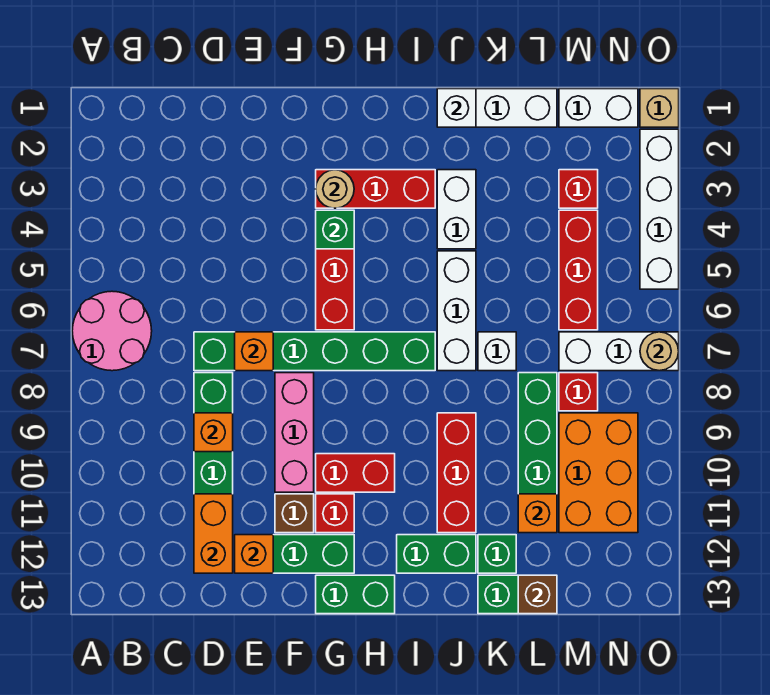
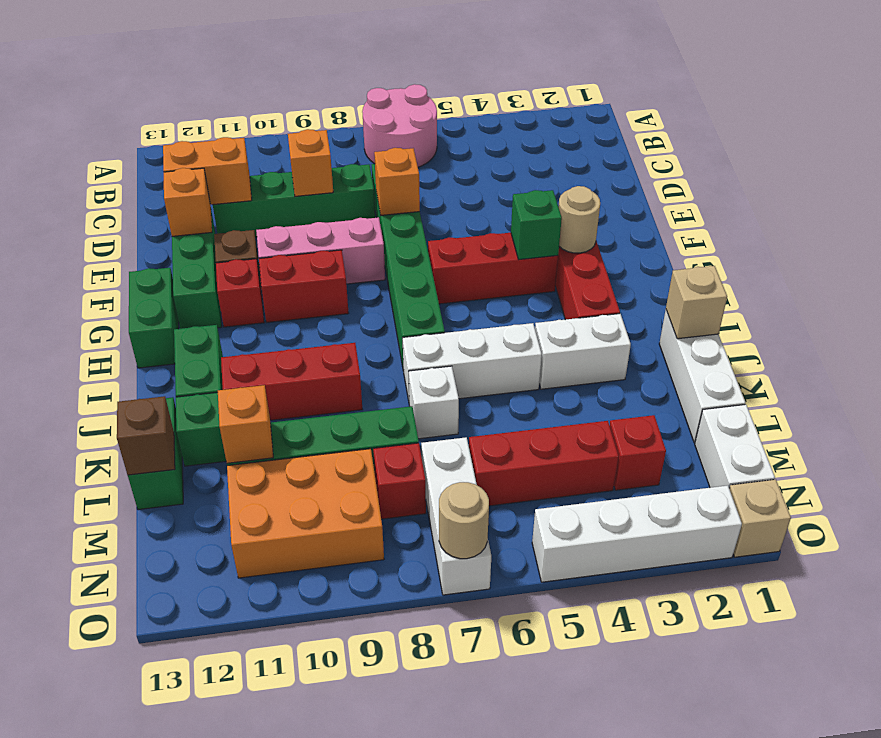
red brick G10:H10 level 1 -> red brick G9:G10 level 1
white brick J1 level 2 -> tan brick J1 level 2

